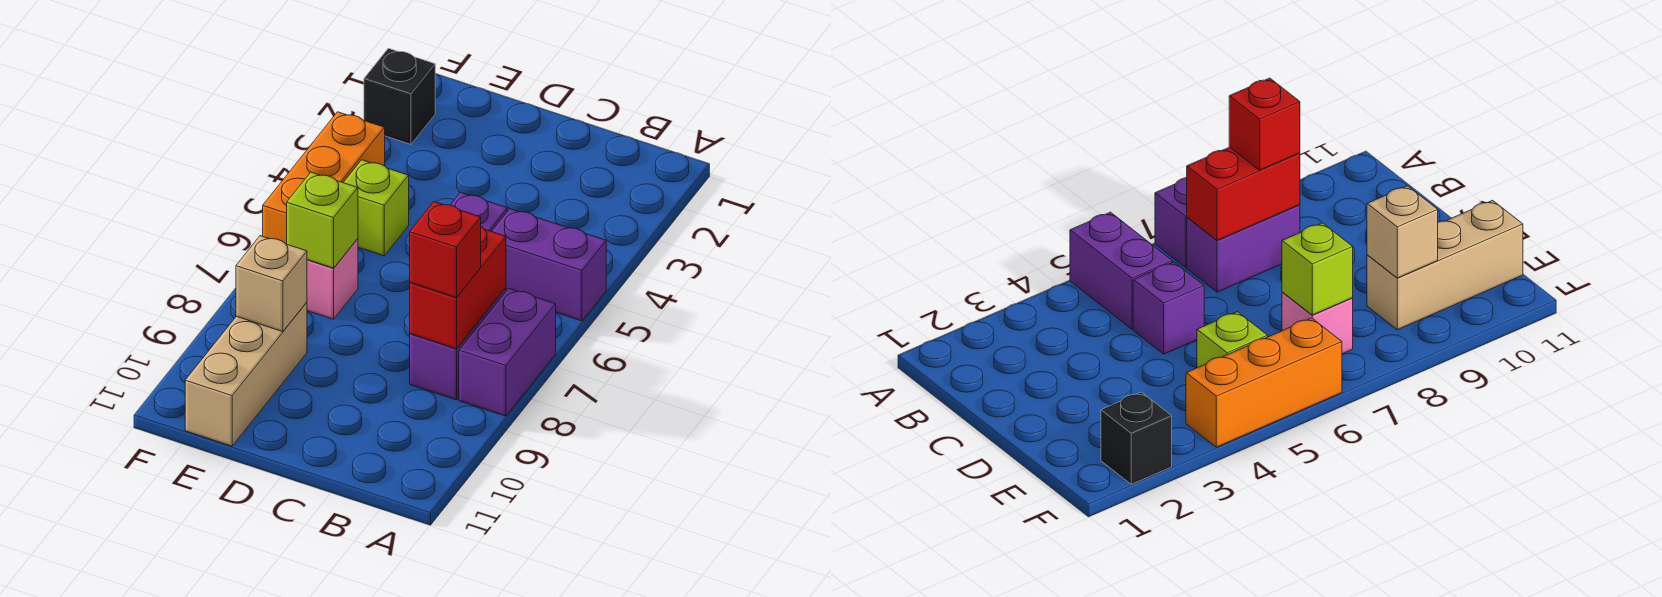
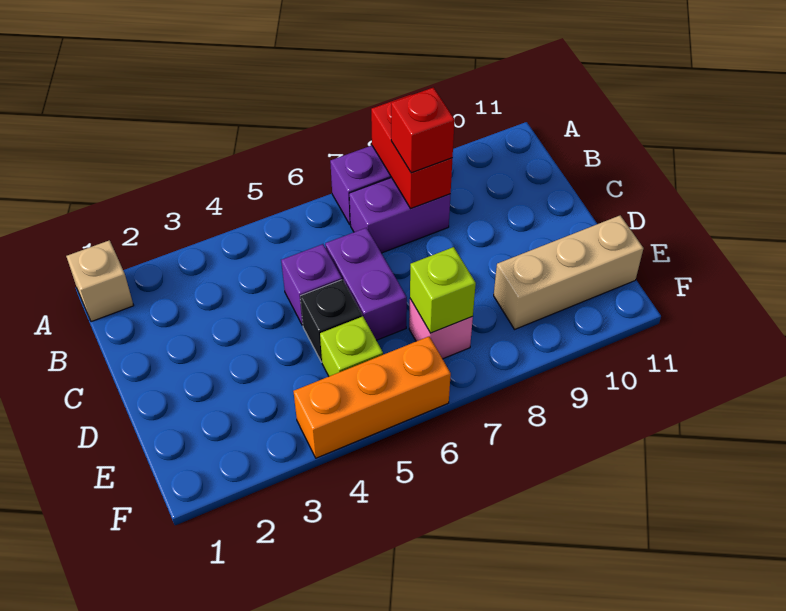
purple brick A5:B5 level 1 -> purple brick C6:D6 level 1
red brick B7:B8 level 2 -> red brick A8:B8 level 2
tan brick E9 level 2 -> tan brick A1 level 1
black brick F2 level 1 -> black brick D5 level 1

